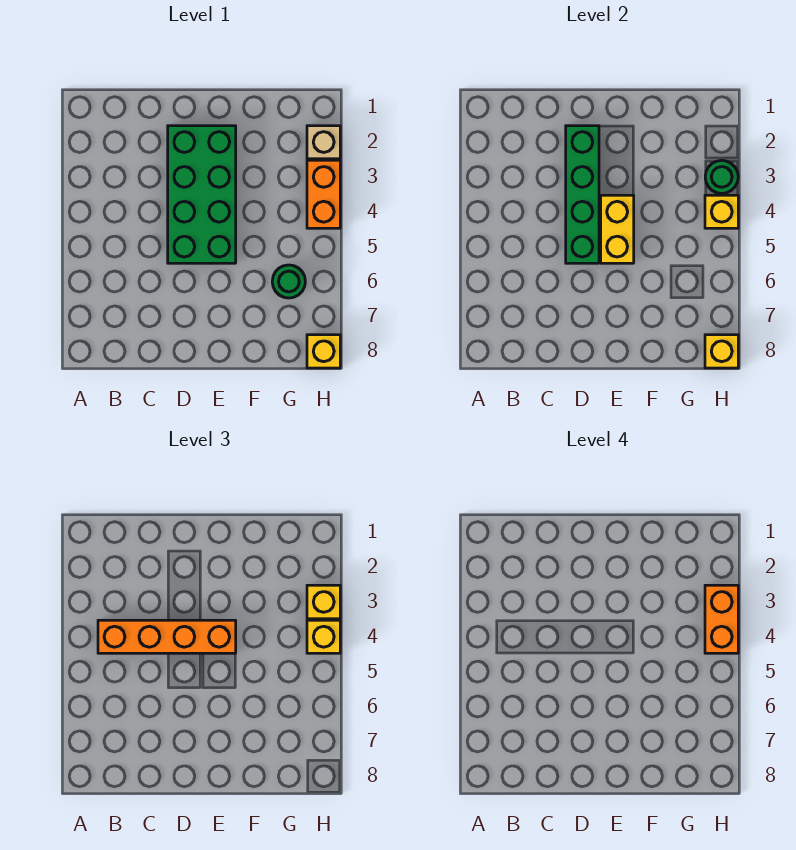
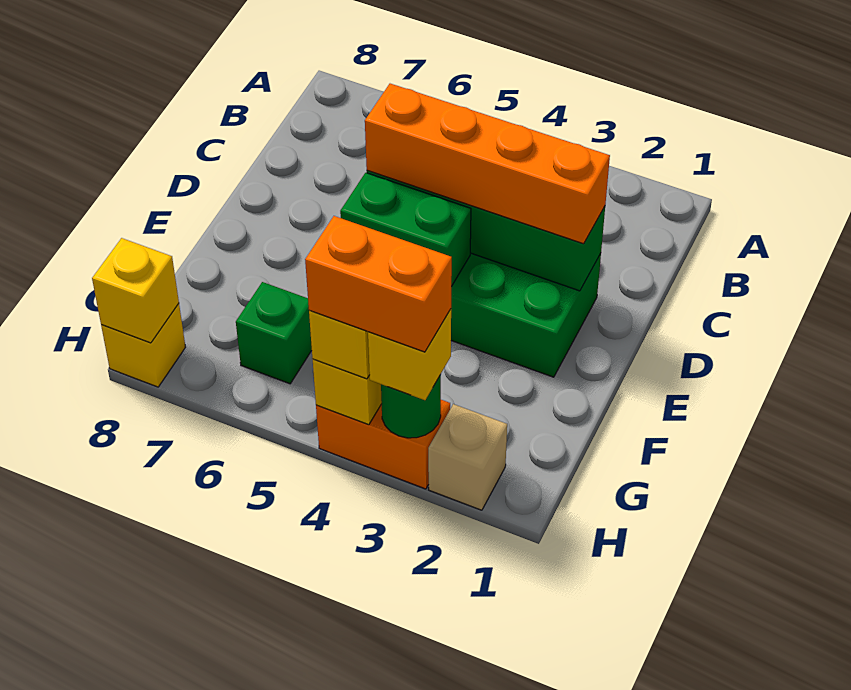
orange brick B4:E4 level 3 -> orange brick D2:D5 level 3
yellow brick E4:E5 level 2 -> green brick E4:E5 level 2
green round brick G6 level 1 -> green brick G6 level 1

